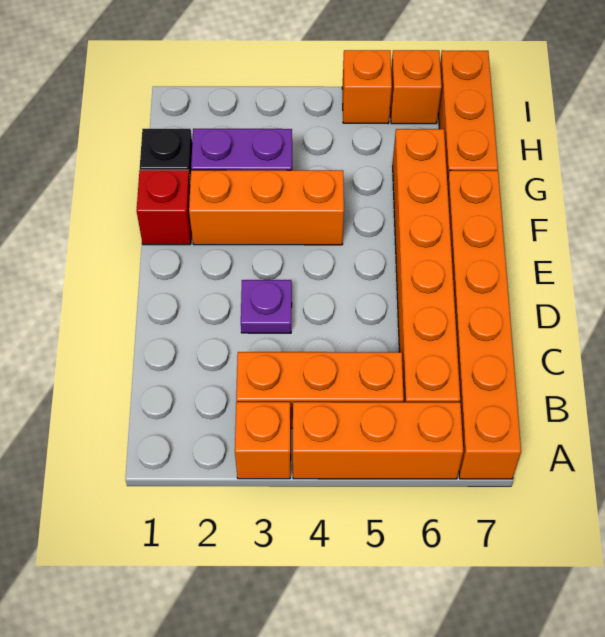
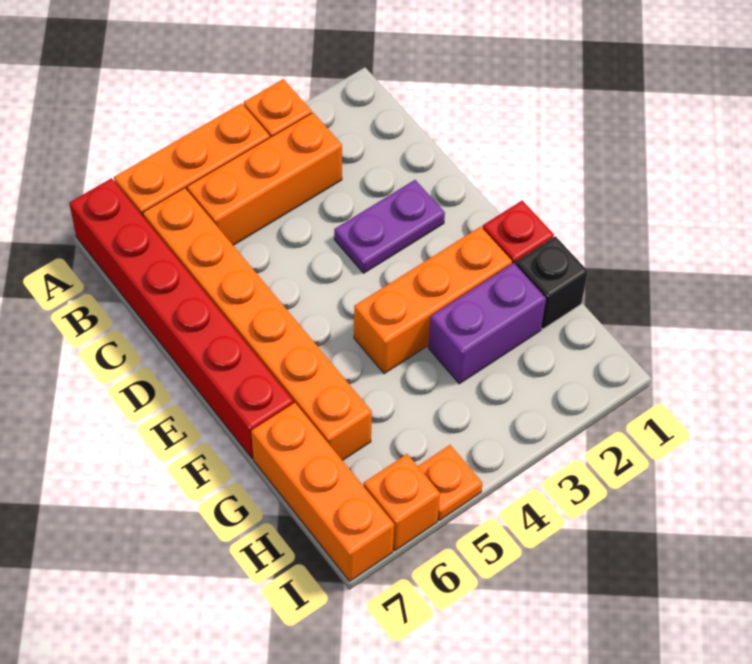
orange brick A7:F7 level 1 -> red brick A7:F7 level 1
purple plate D3 level 1 -> purple plate D2:D3 level 1
orange brick I5 level 1 -> orange plate I5 level 1

